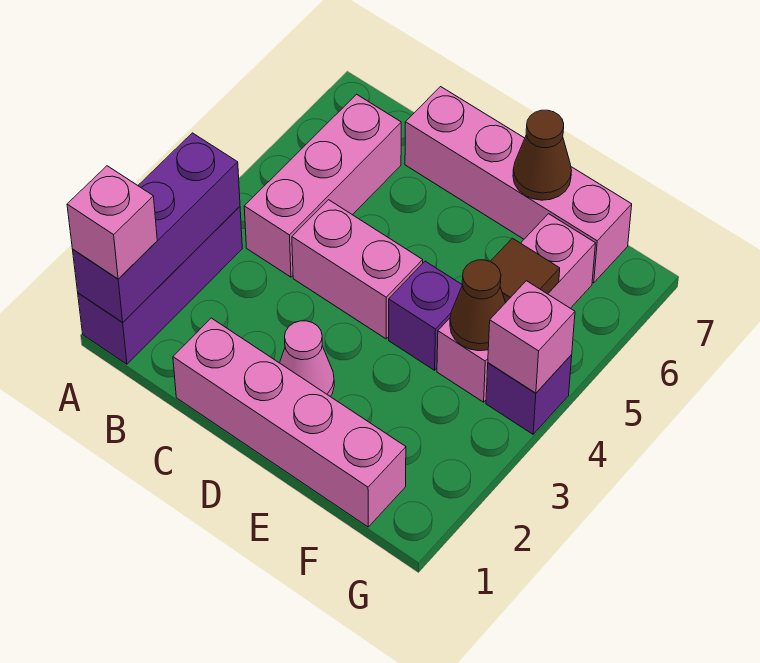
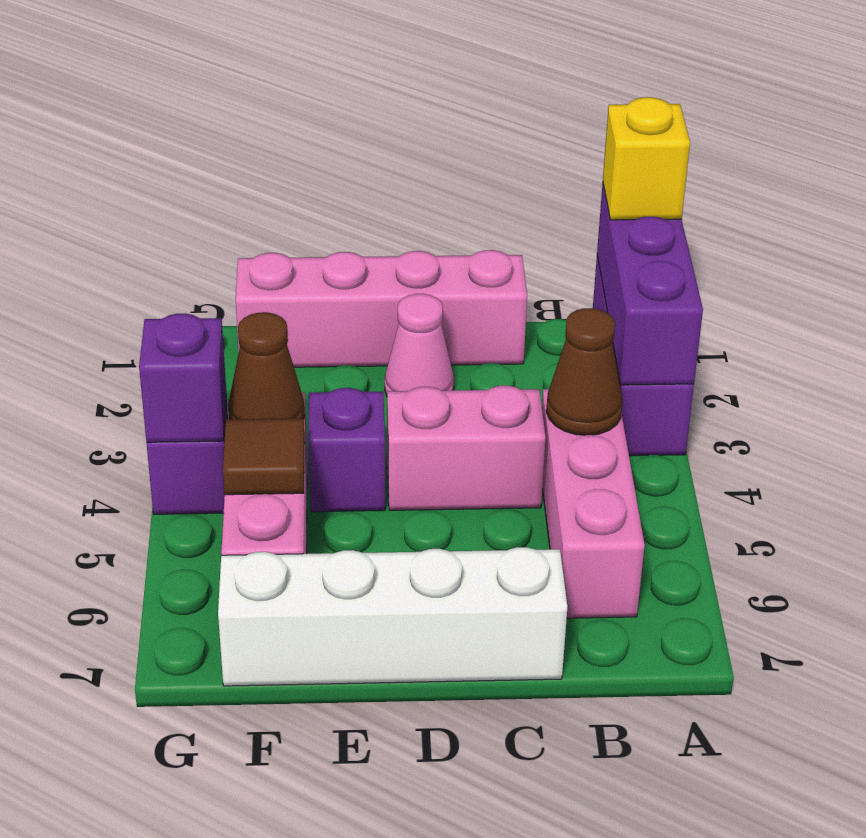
pink brick A1 level 3 -> yellow brick A1 level 3
pink brick C7:F7 level 1 -> white brick C7:F7 level 1
brown cone E7 level 2 -> brown cone B4 level 2
pink brick G4 level 2 -> purple brick G4 level 2

